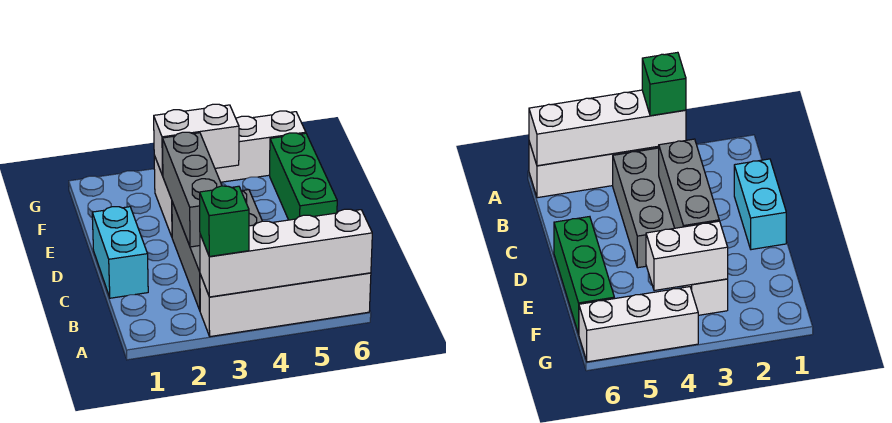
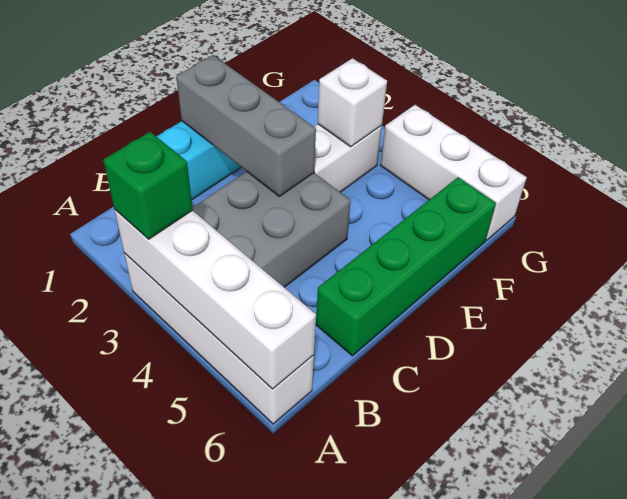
grey brick C3:E3 level 2 -> grey brick D1:D3 level 2
green brick D6:F6 level 1 -> green brick C6:F6 level 1
white brick F3:F4 level 2 -> white brick F3 level 2

